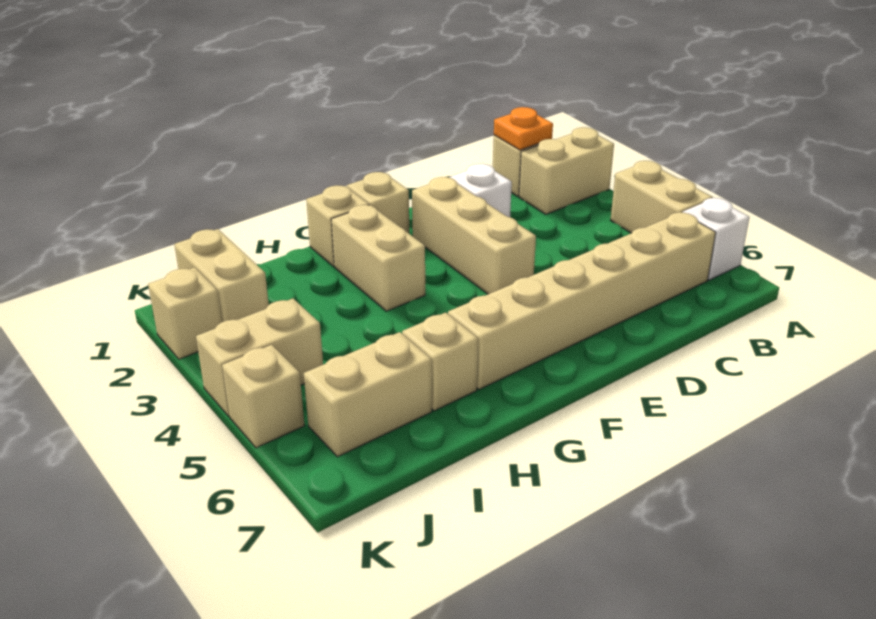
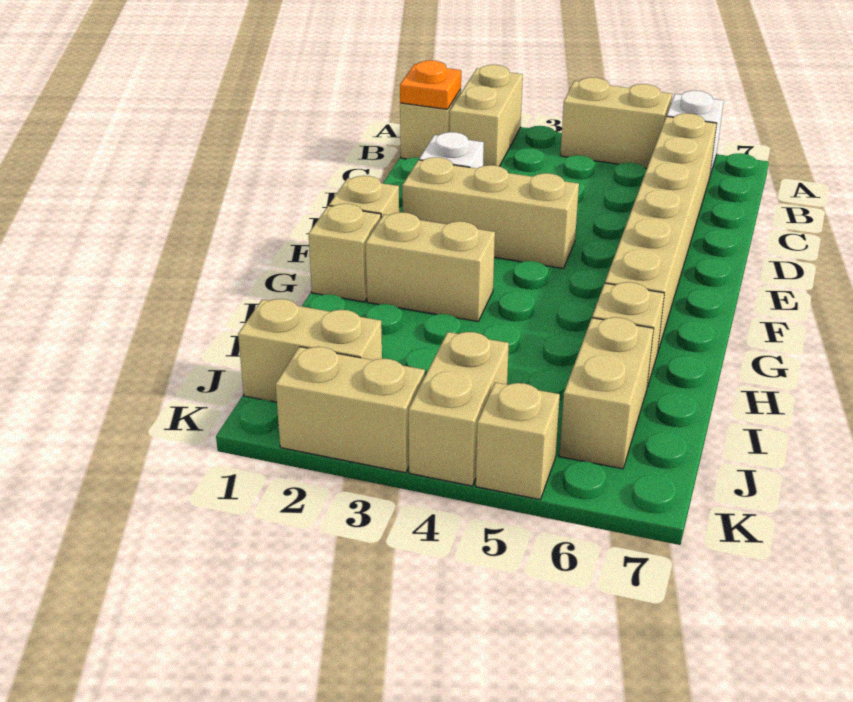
tan brick K2 level 1 -> tan brick K2:K3 level 1

